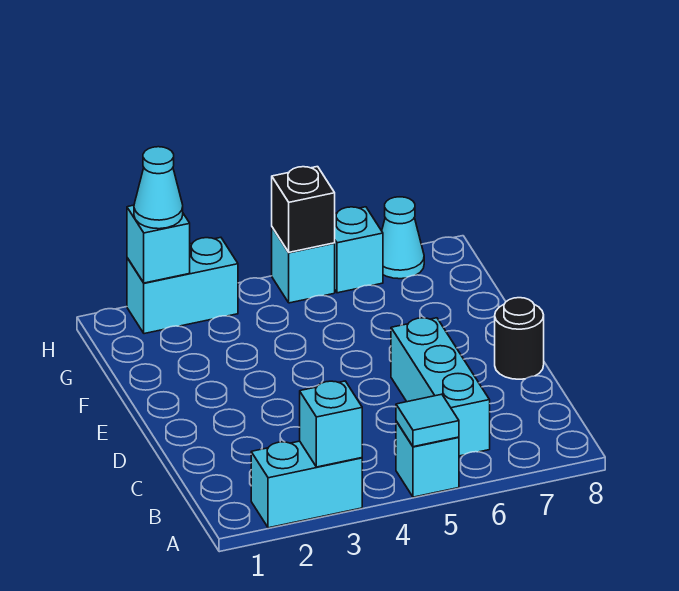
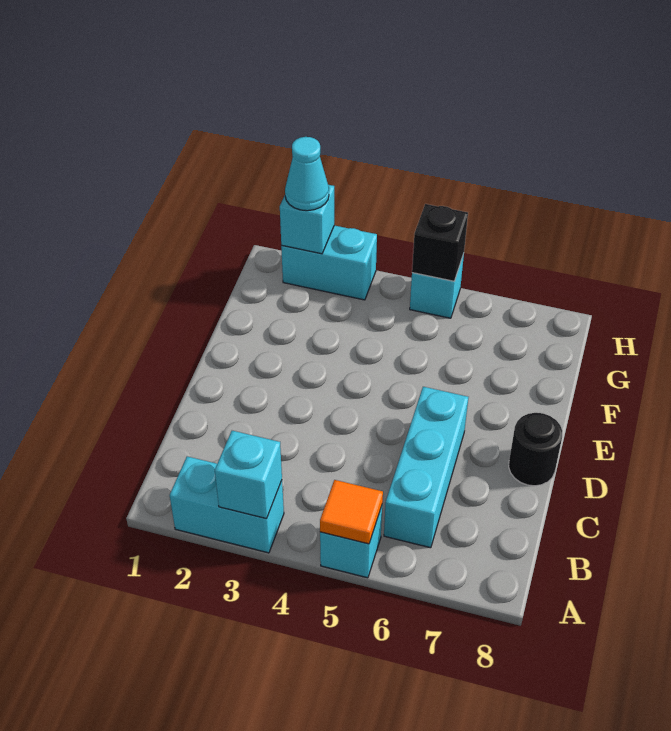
cyan tile A5 level 2 -> orange tile A5 level 2
cyan brick H6 level 1 -> none
cyan cone H7 level 1 -> none

